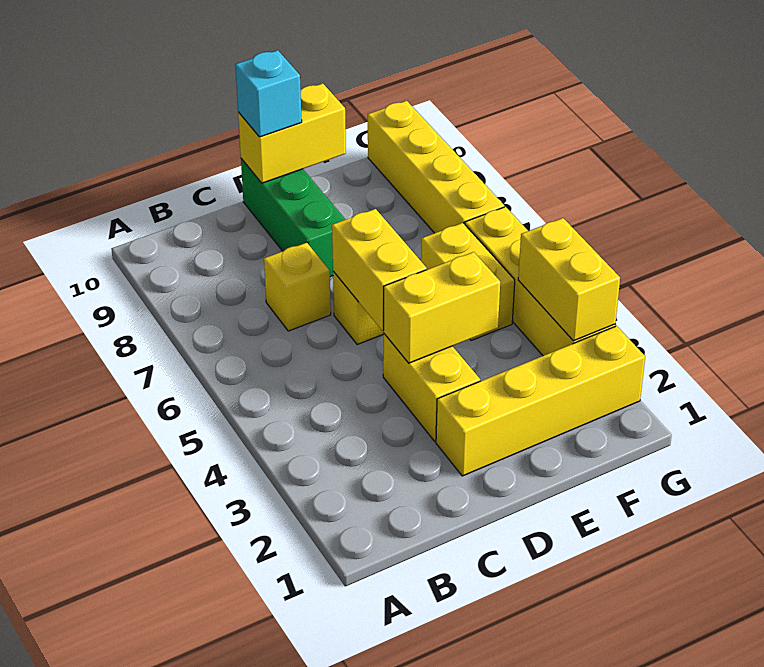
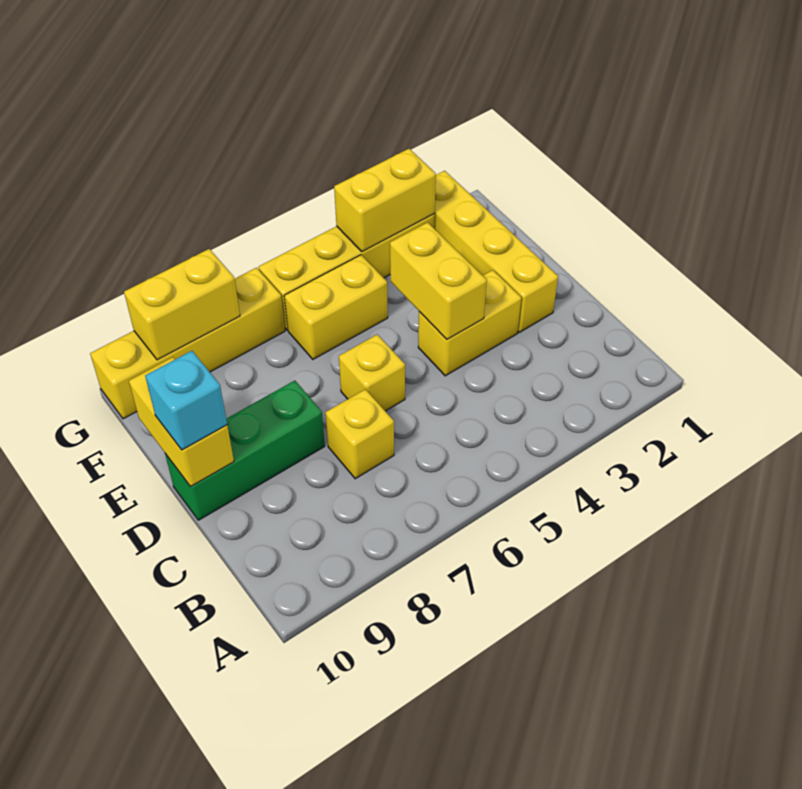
yellow brick D5:D6 level 2 -> yellow brick G8:G9 level 2

